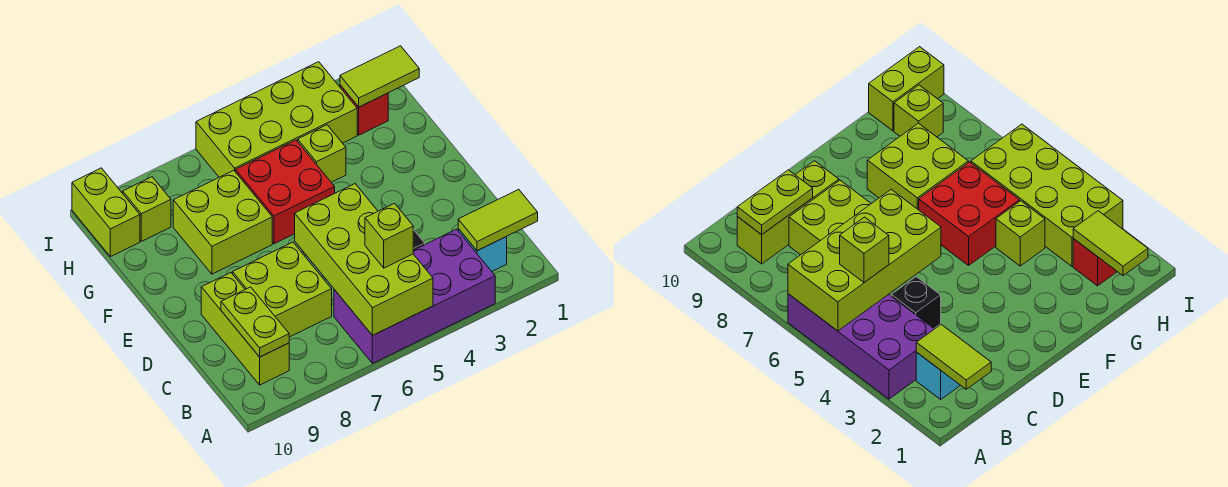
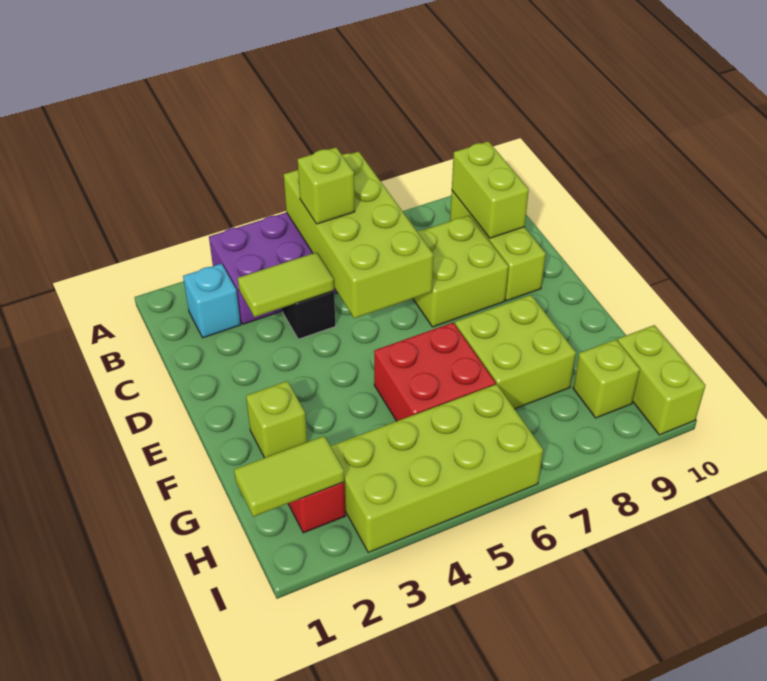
lime tile B1:B2 level 2 -> lime tile C3:C4 level 2
lime plate B9:C9 level 2 -> lime brick B9:C9 level 2
lime brick G4 level 1 -> lime brick F2 level 1

